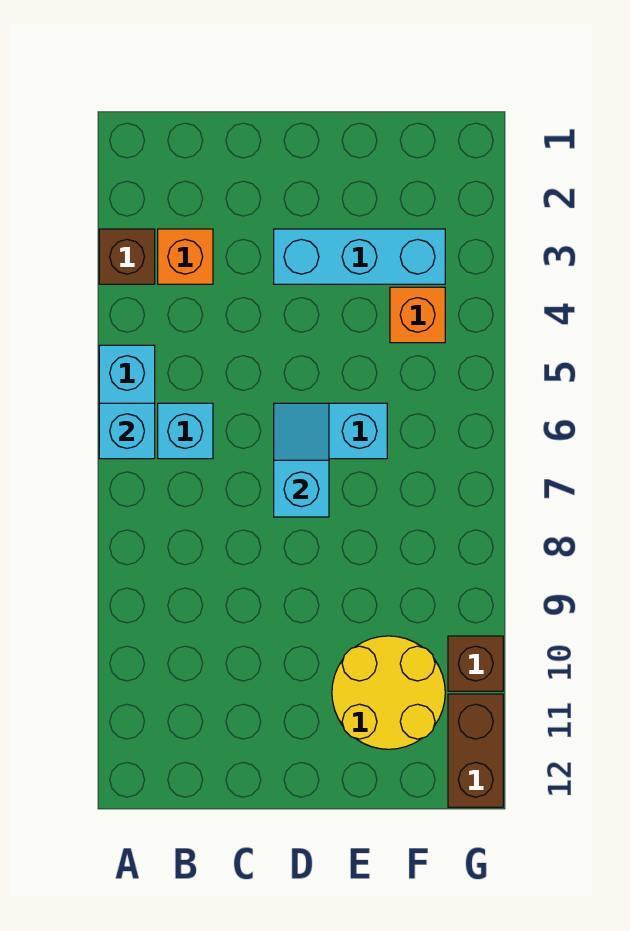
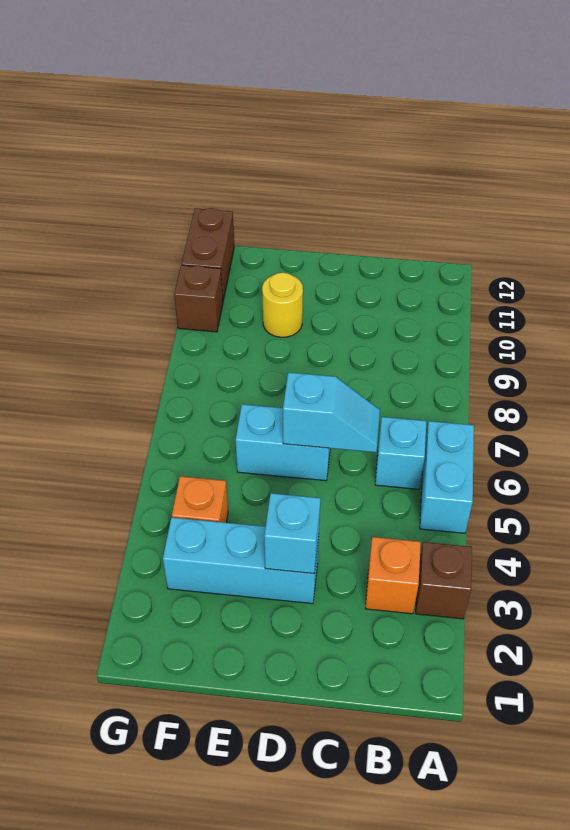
cyan brick A6 level 2 -> cyan brick D3 level 2
cyan slope D6:D7 level 2 top 7 -> cyan slope C6:D6 level 2 top D
yellow round brick E10:F11 level 1 -> yellow round brick E10 level 1

